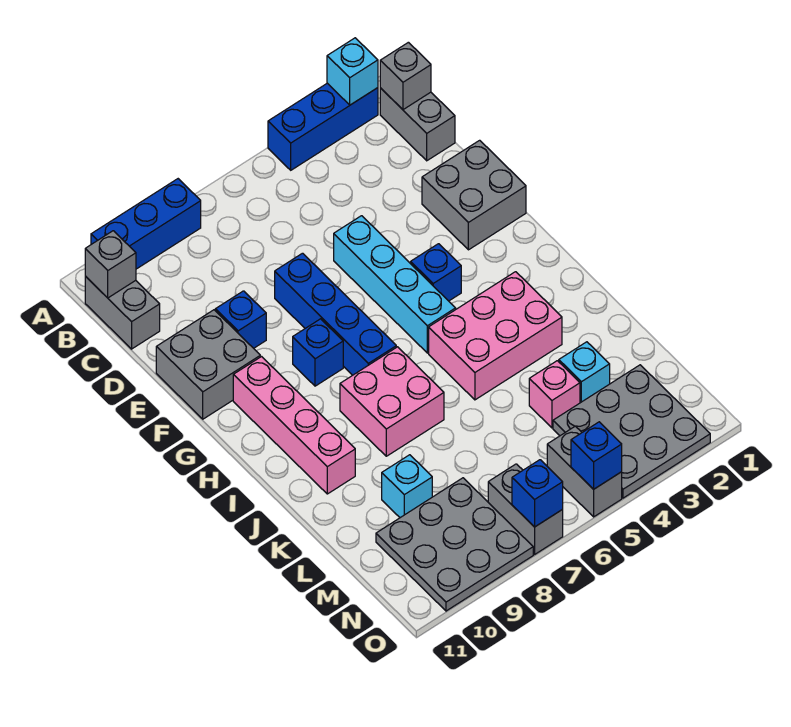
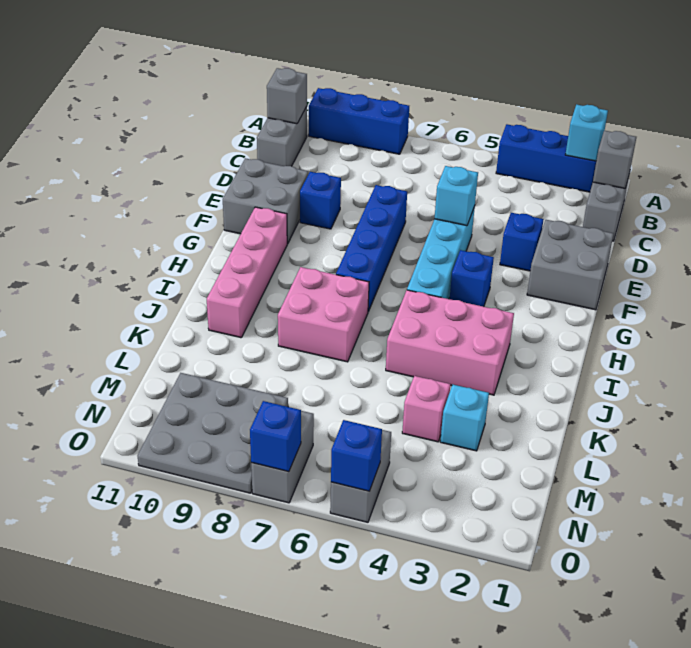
blue brick G8 level 1 -> blue brick E3 level 1
cyan brick L9 level 1 -> cyan brick E5 level 2
grey plate M2:O4 level 1 -> none

